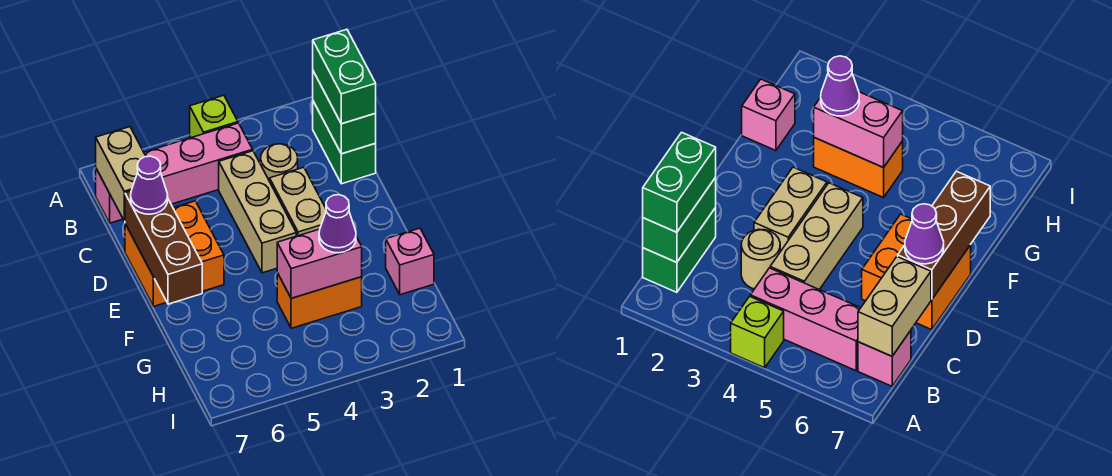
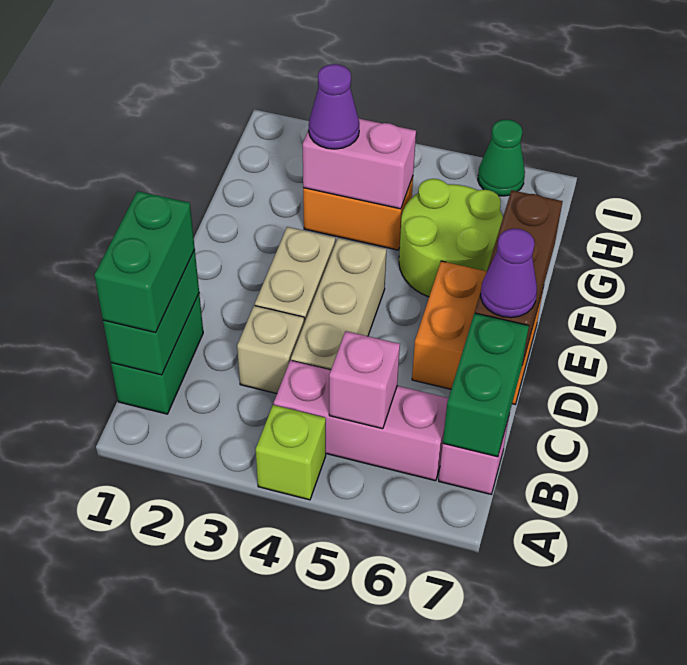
tan brick B7:C7 level 2 -> green brick B7:C7 level 2
tan round brick C3 level 1 -> tan brick C3 level 1
none -> lime round brick F5:G6 level 1
pink brick G1 level 1 -> pink brick B5 level 2
none -> green cone I6 level 1

